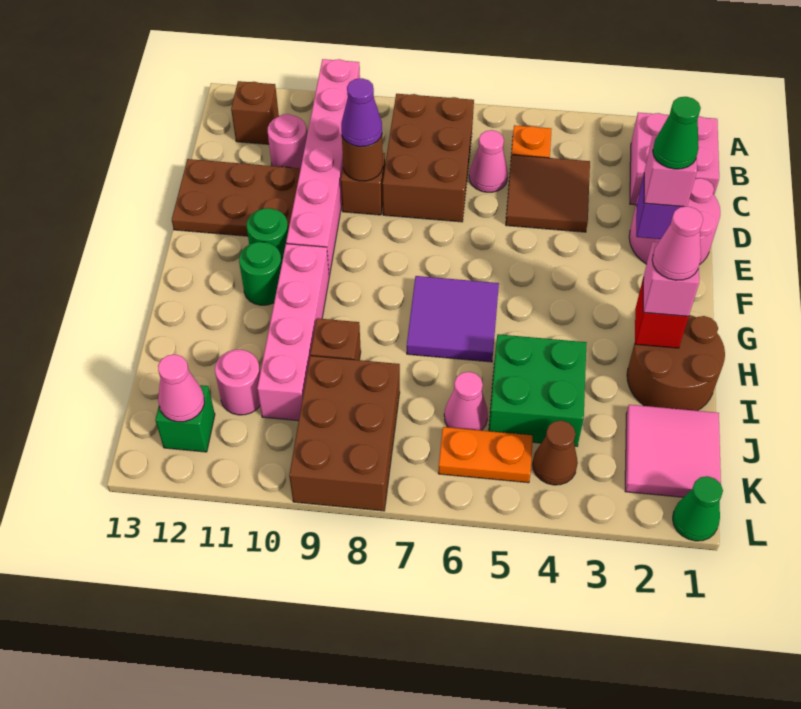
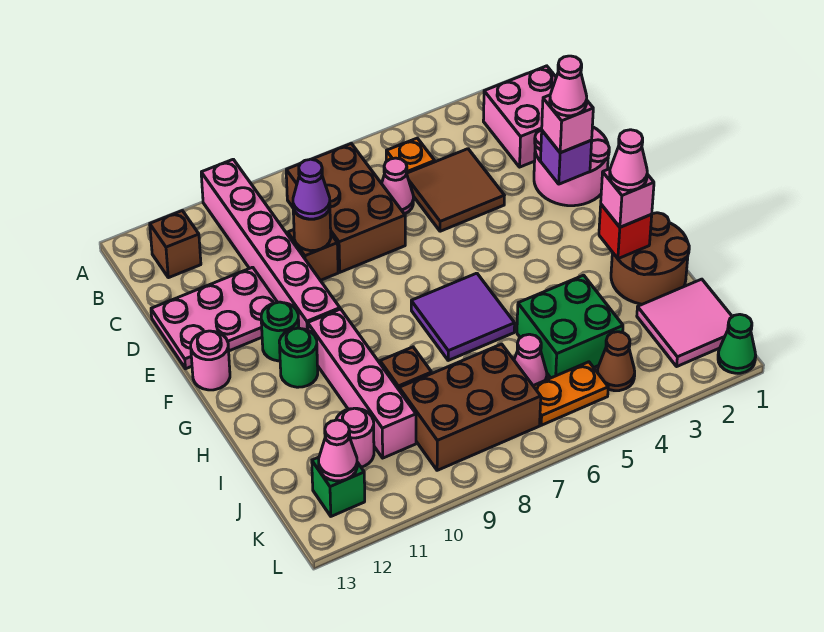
pink round brick C11 level 1 -> pink round brick F13 level 1
brown plate D11:E13 level 1 -> pink plate D11:E13 level 1
green cone E2 level 4 -> pink cone E2 level 4
brown brick J8:L9 level 1 -> brown brick J7:K9 level 1

